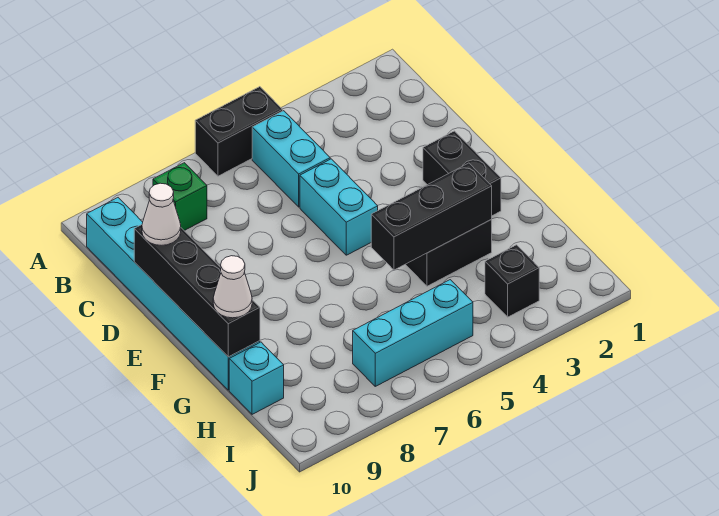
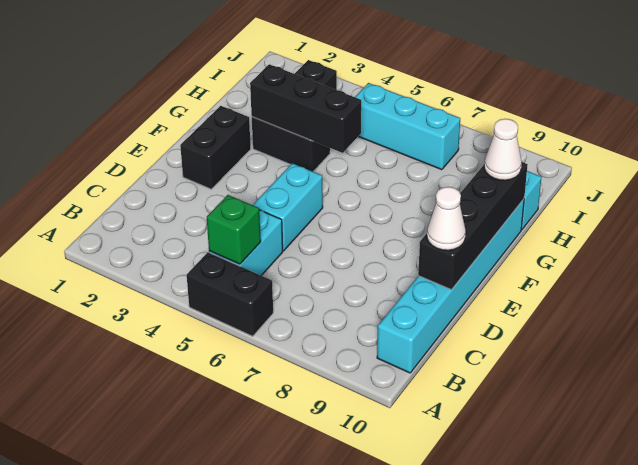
green brick B8 level 1 -> green brick B5 level 2

